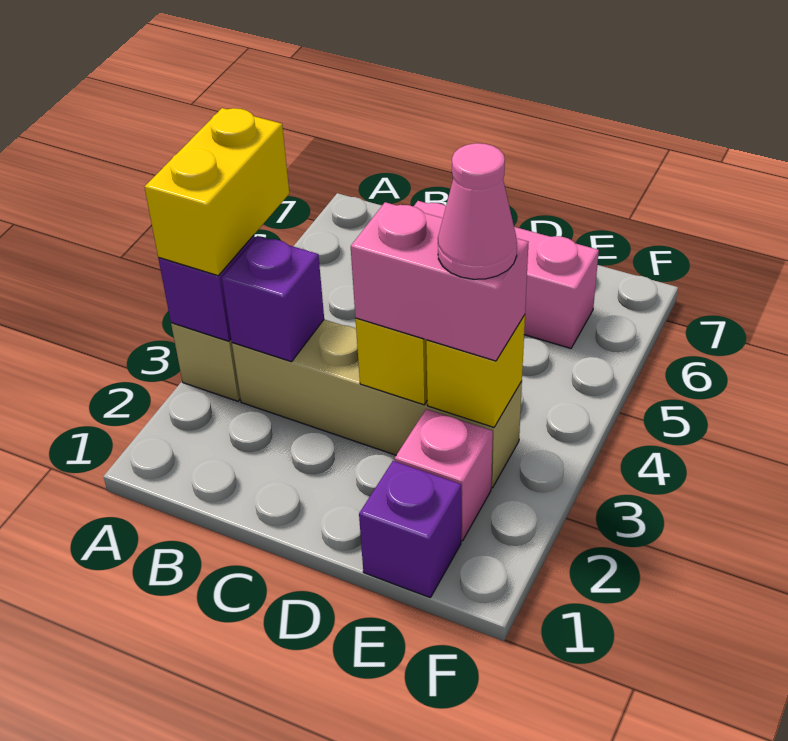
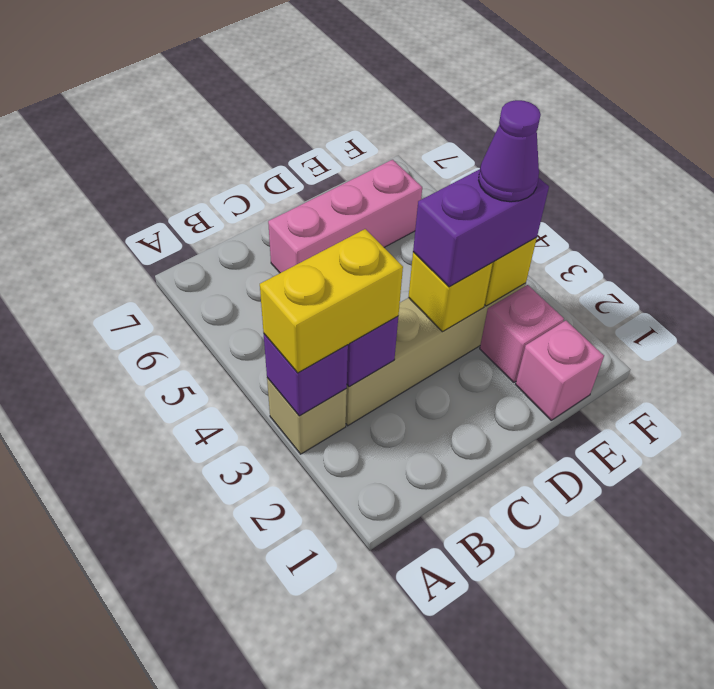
yellow brick A3:A4 level 3 -> yellow brick A3:B3 level 3
pink brick D3:E3 level 3 -> purple brick D3:E3 level 3
purple brick E1 level 1 -> pink brick E1 level 1
pink cone E3 level 4 -> purple cone E3 level 4

